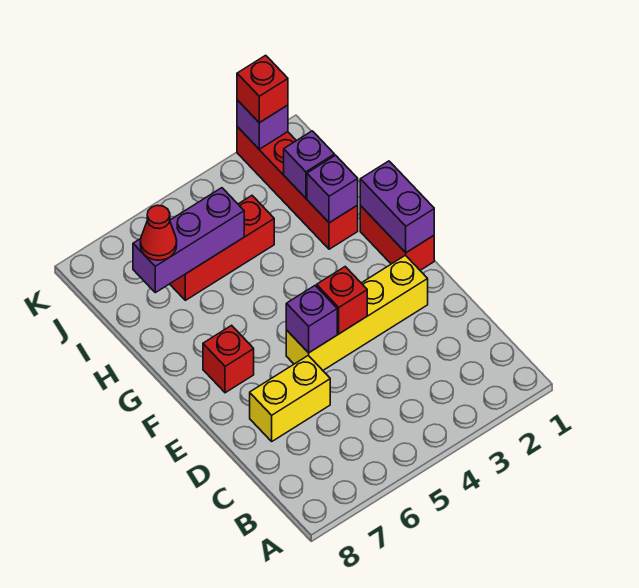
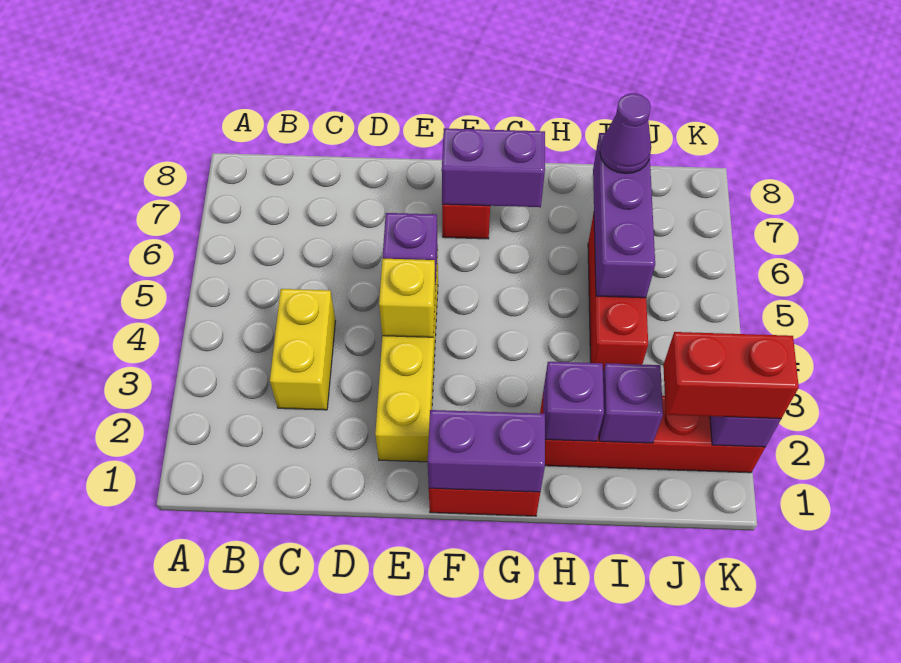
yellow brick D6:D7 level 1 -> yellow brick C3:C4 level 1
red brick E4 level 2 -> yellow brick E4 level 2
none -> purple brick F7:G7 level 2
red cone I7 level 3 -> purple cone I7 level 3
red brick K2 level 3 -> red brick J2:K2 level 3

